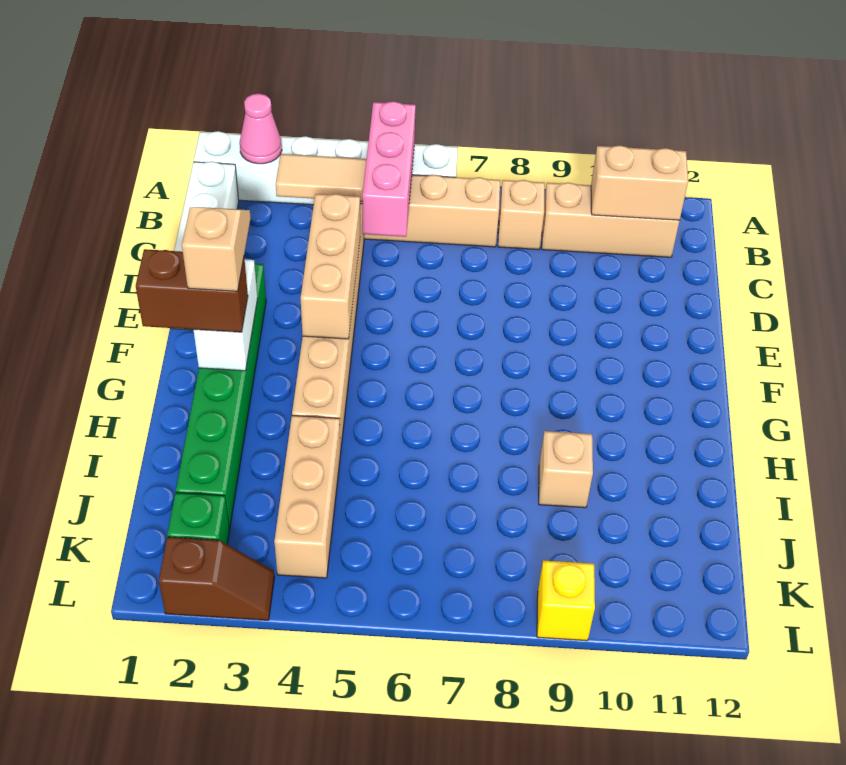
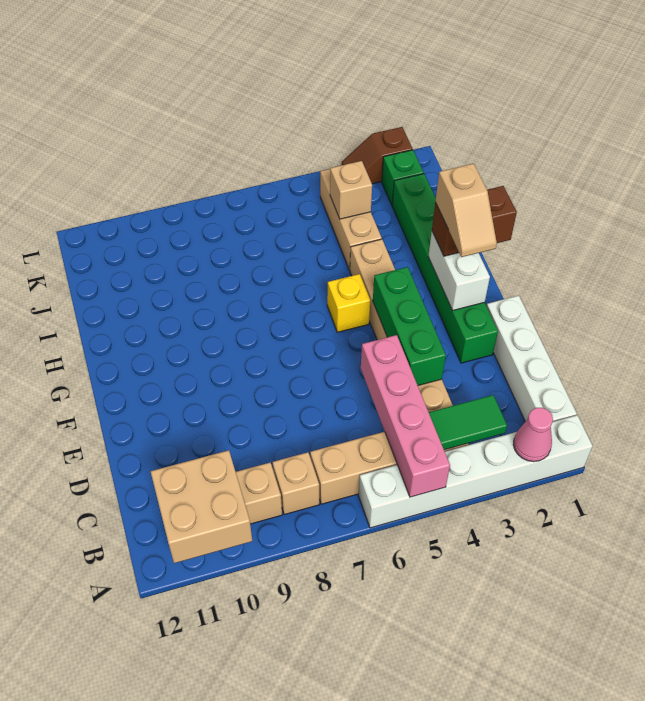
pink brick A5:C5 level 2 -> pink brick A5:D5 level 2
tan tile B3:B4 level 2 -> green tile B3:B4 level 2
tan brick B10:B11 level 2 -> tan brick A10:B11 level 2
tan brick D4:F4 level 2 -> green brick D4:F4 level 2
tan brick I9 level 1 -> tan brick J4 level 2
yellow brick L9 level 1 -> yellow brick G5 level 1

